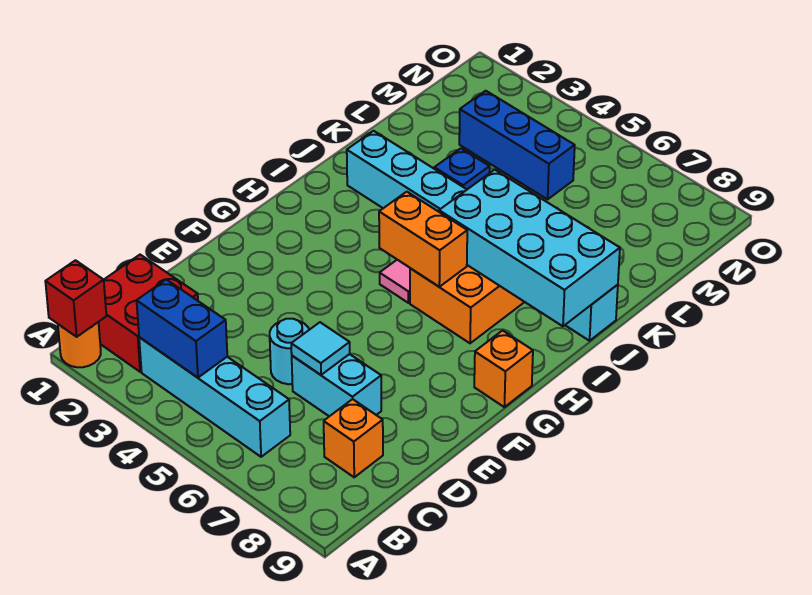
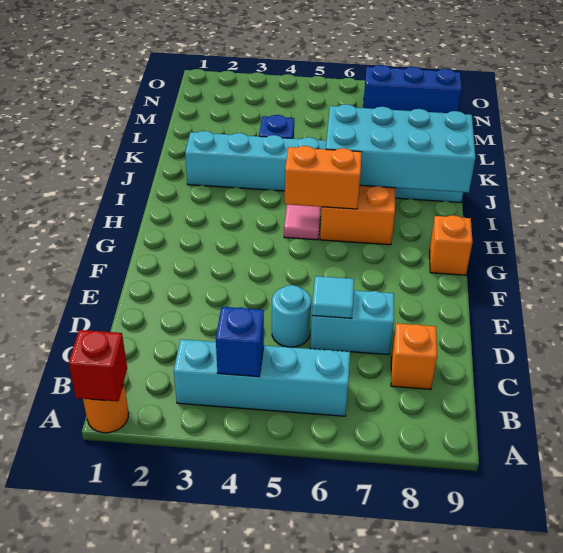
red brick B1:C2 level 1 -> none
blue brick B3:B4 level 2 -> blue brick B4 level 2
blue brick M3:M5 level 1 -> blue brick N7:N9 level 1

